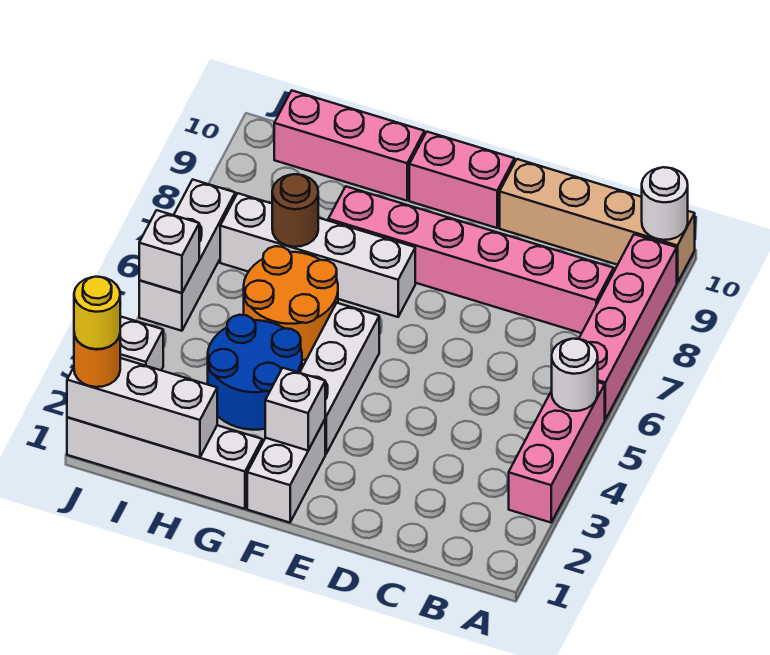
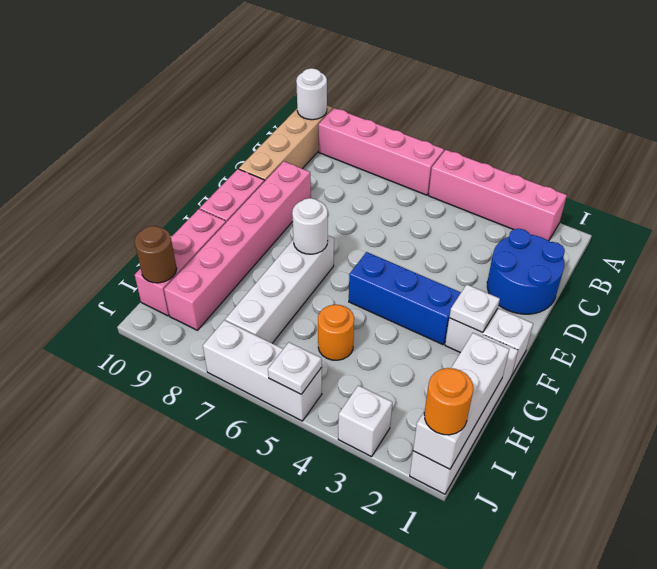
pink brick A3:A5 level 1 -> pink brick A2:A5 level 1
white round brick A5 level 2 -> white round brick F7 level 2
pink brick B8:G8 level 1 -> pink brick D9:I9 level 1
white brick F2 level 2 -> white plate F2 level 2
white brick F3:F5 level 1 -> blue brick F3:F5 level 1
blue round brick G3:H4 level 1 -> blue round brick C1:D2 level 1
orange round brick G5:H6 level 1 -> orange round brick H5 level 1
brown round brick H7 level 2 -> brown round brick I10 level 2
yellow round brick J1 level 4 -> none
white brick J5 level 2 -> white plate J5 level 2

